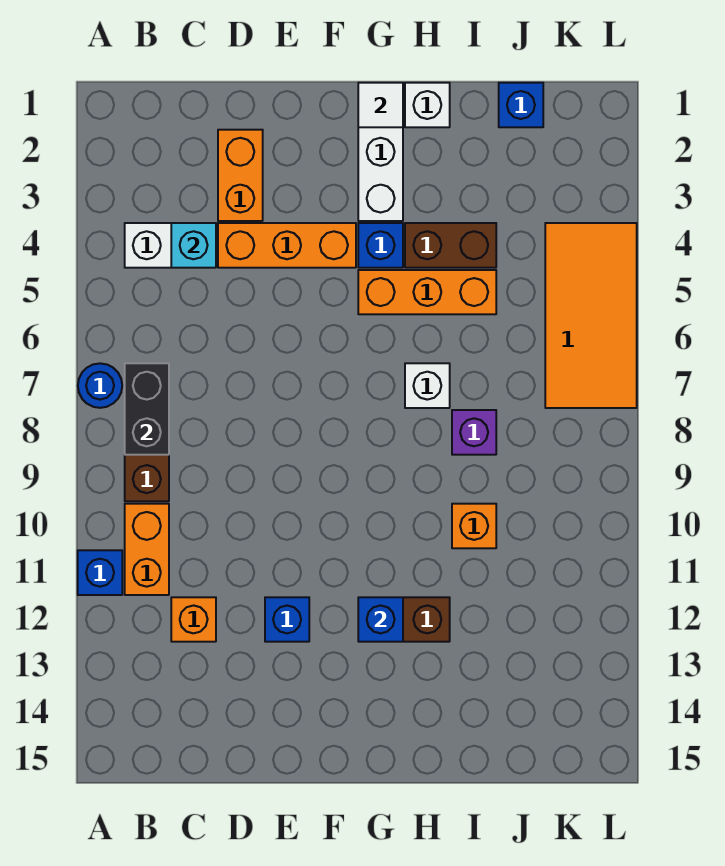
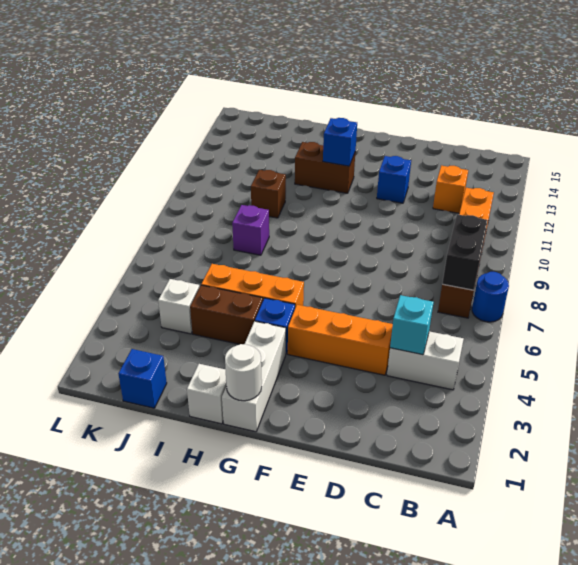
blue brick A11 level 1 -> none
orange brick D2:D3 level 1 -> none
white tile G1 level 2 -> white round brick G1 level 2
white brick H7 level 1 -> white brick J4 level 1
orange brick I10 level 1 -> brown brick I10 level 1
orange tile K4:L7 level 1 -> none

